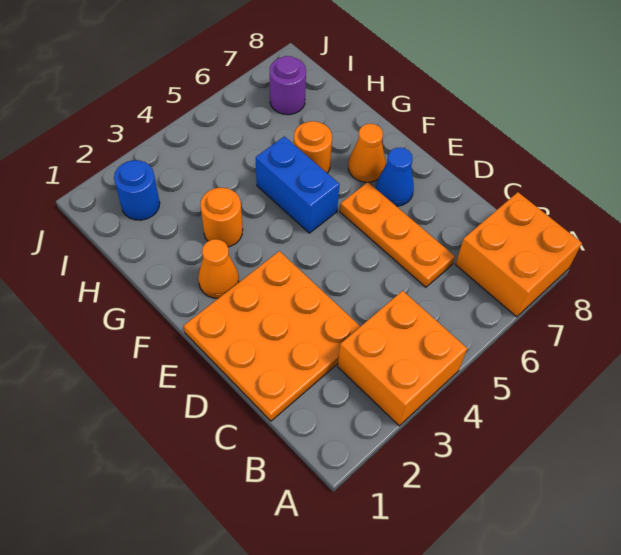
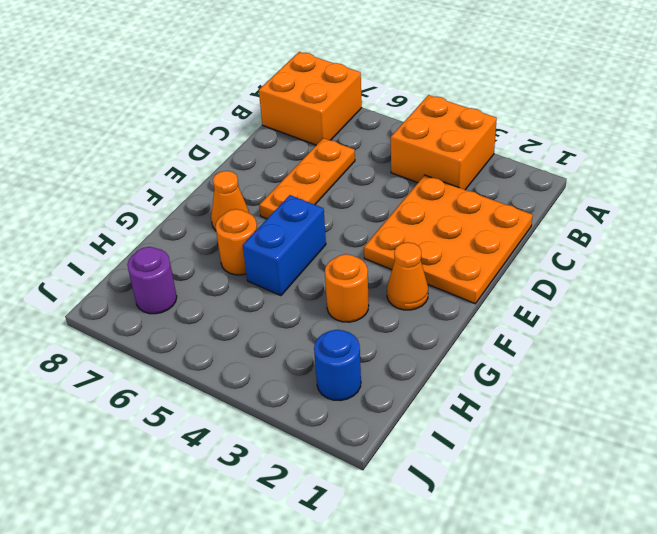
blue cone E7 level 1 -> none

